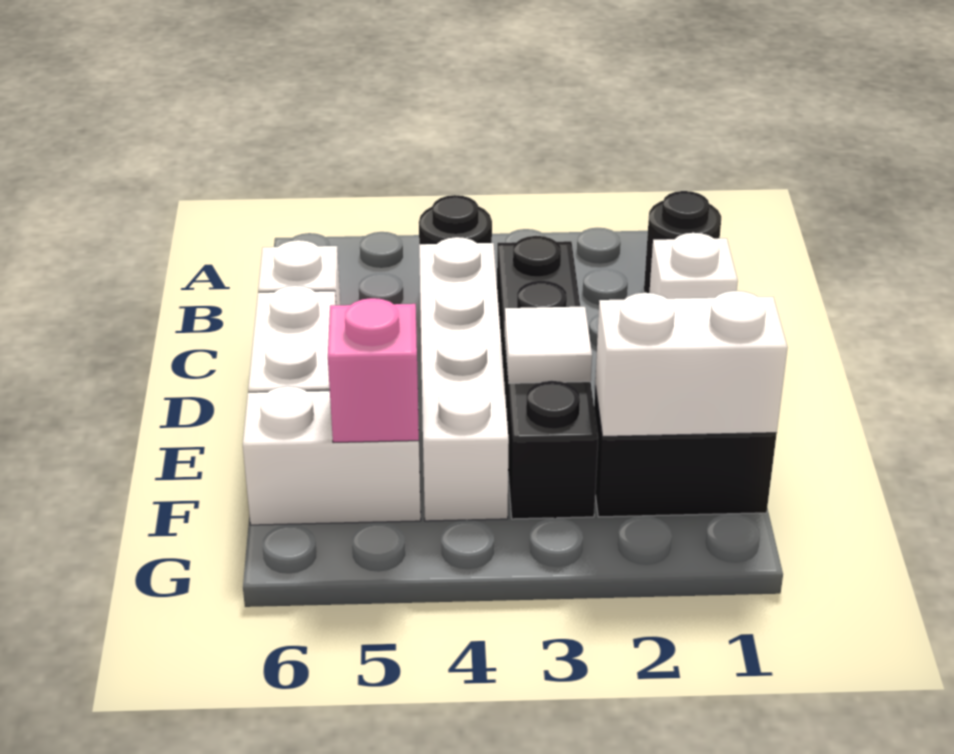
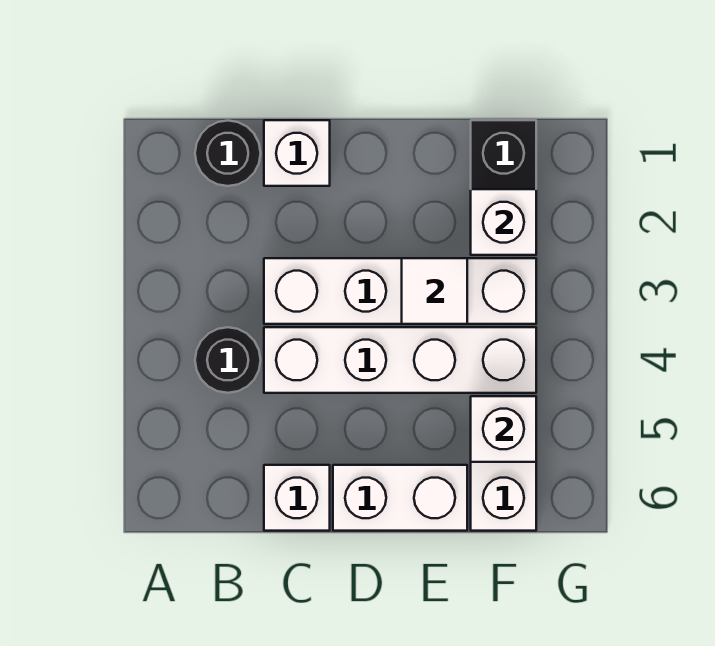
black brick C3:F3 level 1 -> white brick C3:F3 level 1
white brick F1:F2 level 2 -> white brick F2 level 2
pink brick F5 level 2 -> white brick F5 level 2

